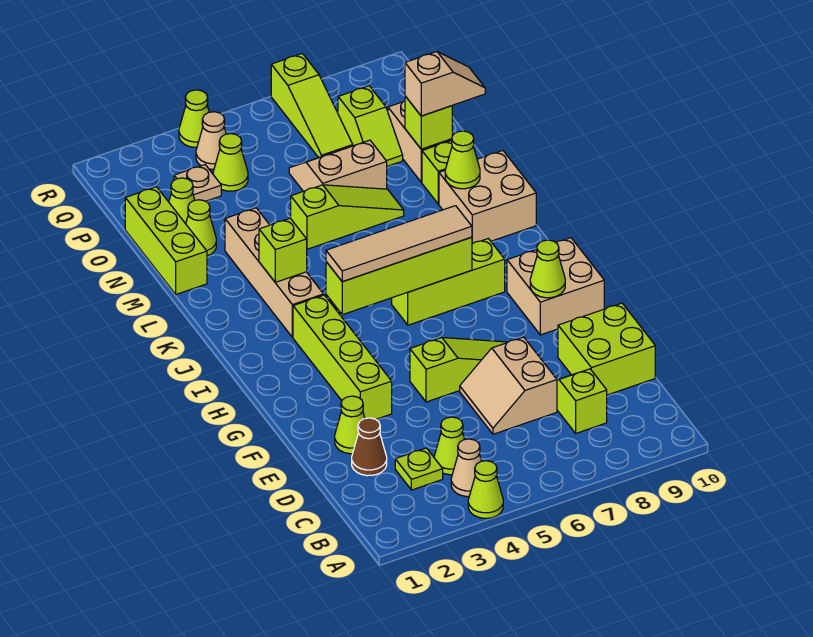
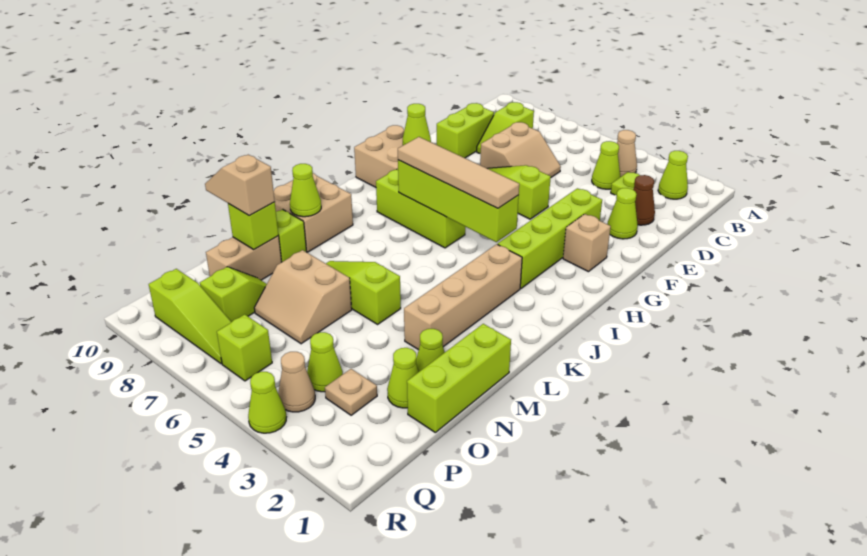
lime cone A4 level 1 -> lime cone B2 level 1
lime brick D9:E10 level 1 -> lime brick D9:E9 level 1
none -> tan brick G2 level 1
lime brick K3 level 2 -> lime brick Q6 level 1
lime slope P7:R7 level 1 top R -> lime slope Q7:Q9 level 1 top 9

